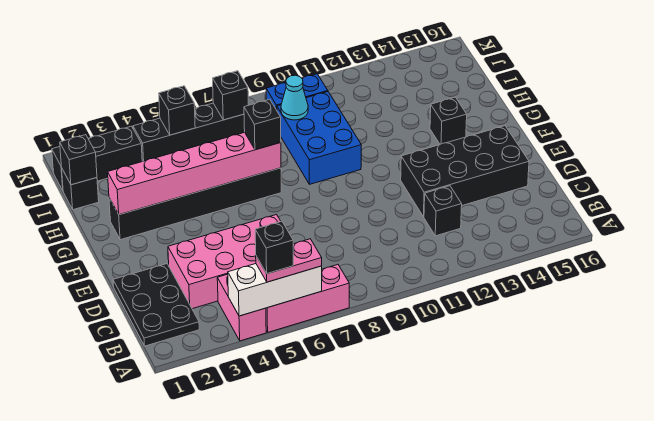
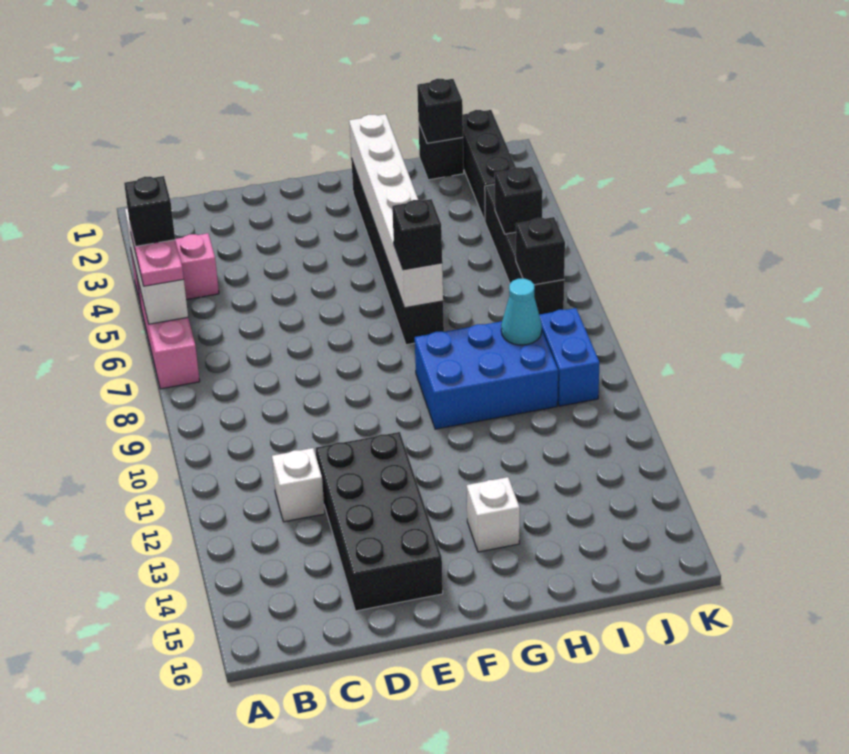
black plate B1:D2 level 1 -> none
pink brick C3:D6 level 1 -> none
black brick C12 level 1 -> white brick C12 level 1
pink brick G2:G7 level 2 -> white brick G2:G7 level 2
black brick G14 level 1 -> white brick G14 level 1

